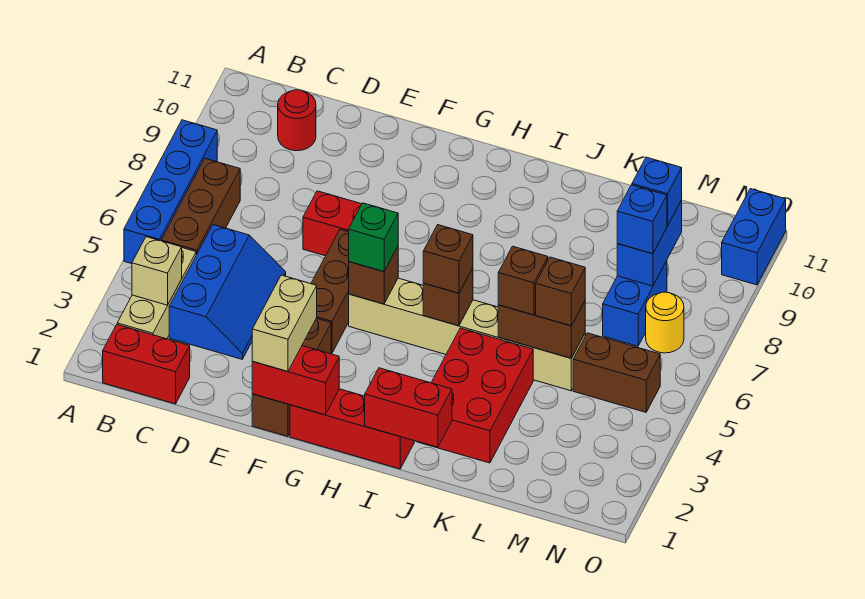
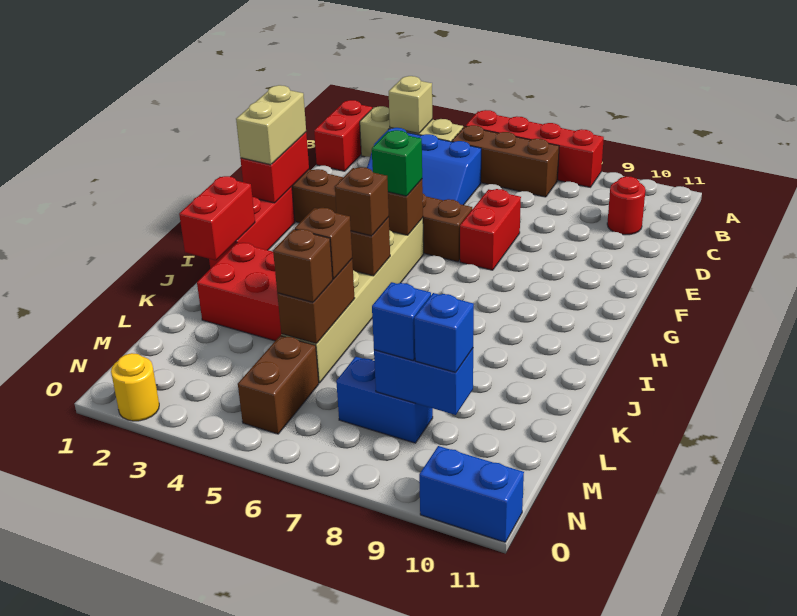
blue brick A5:A8 level 1 -> red brick A5:A8 level 1
tan brick F1:F2 level 3 -> tan brick F1:G1 level 3
yellow round brick N7 level 1 -> yellow round brick O2 level 1

